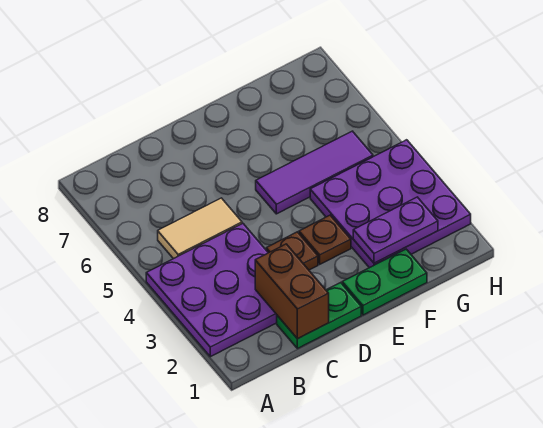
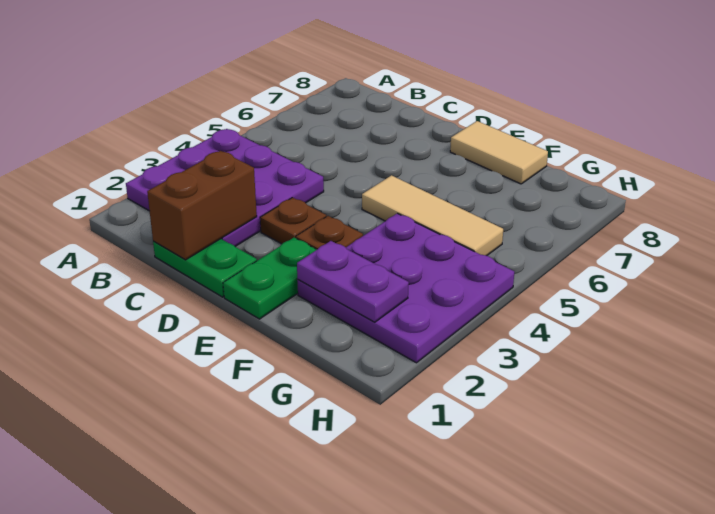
tan tile B5:C5 level 1 -> tan tile E8:F8 level 1
green plate E1:F1 level 1 -> green plate E1:E2 level 1
purple tile E5:G5 level 1 -> tan tile E5:G5 level 1

